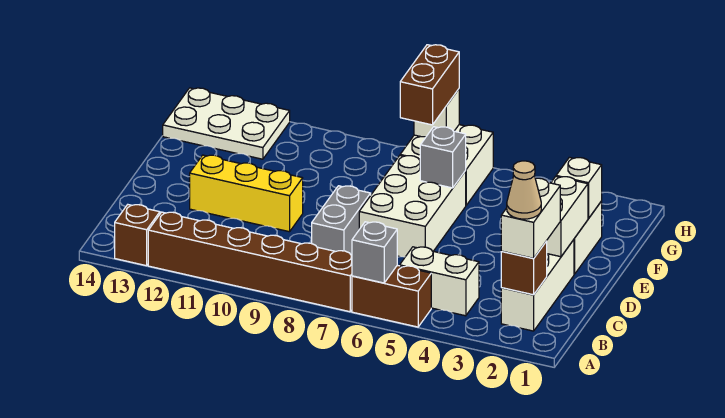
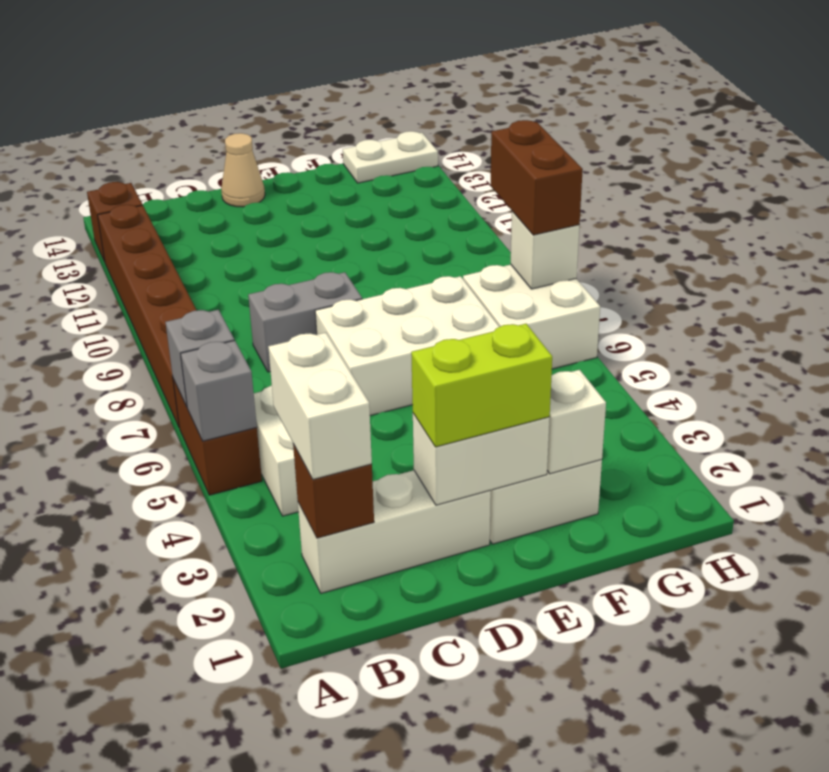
white brick B2:C2 level 3 -> white brick B2:B3 level 3
tan cone B2 level 4 -> tan cone D14 level 1
none -> lime brick D2:E2 level 3
yellow brick D10:D12 level 1 -> none
grey brick F6 level 2 -> grey brick A5 level 2
brown brick G7:H7 level 3 -> brown brick H7:H8 level 3
white plate G12:H14 level 1 -> white plate G14:H14 level 1

